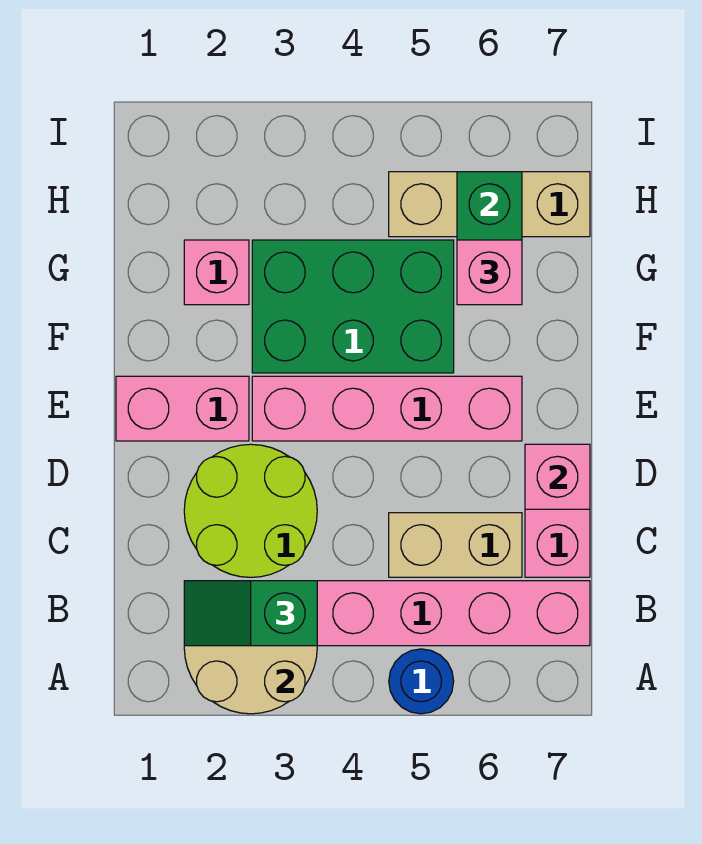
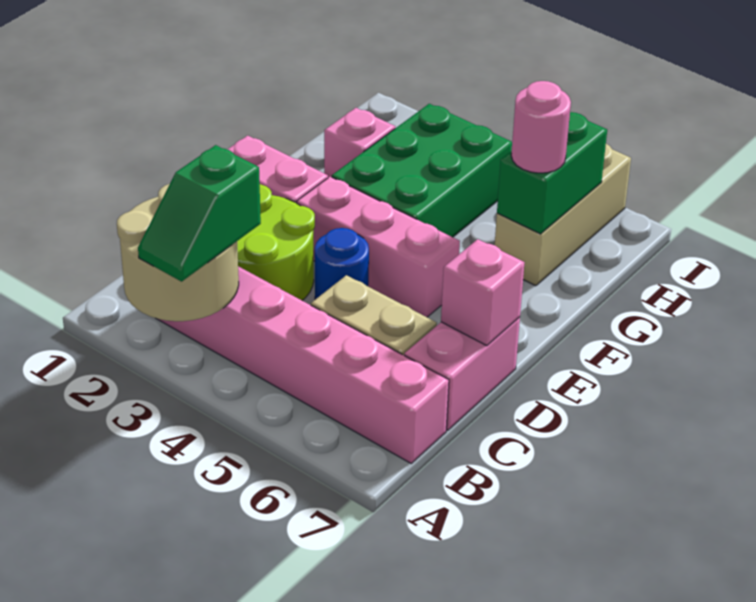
blue round brick A5 level 1 -> blue round brick D4 level 1
green slope B2:B3 level 3 top 3 -> green slope A3:B3 level 3 top B
pink brick E3:E6 level 1 -> pink brick E3:E5 level 1
green brick F3:G5 level 1 -> green brick F3:H4 level 1
pink brick G6 level 3 -> pink round brick G6 level 3
tan brick H5:H7 level 1 -> tan brick G6:I6 level 1

